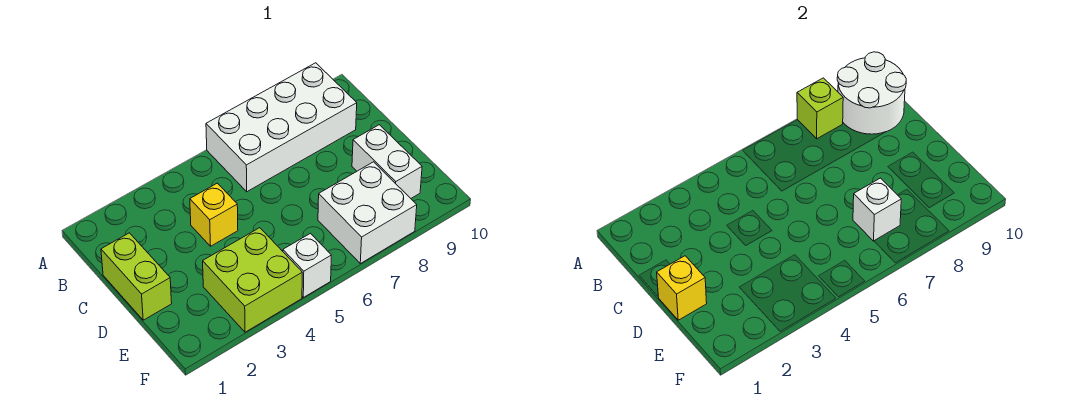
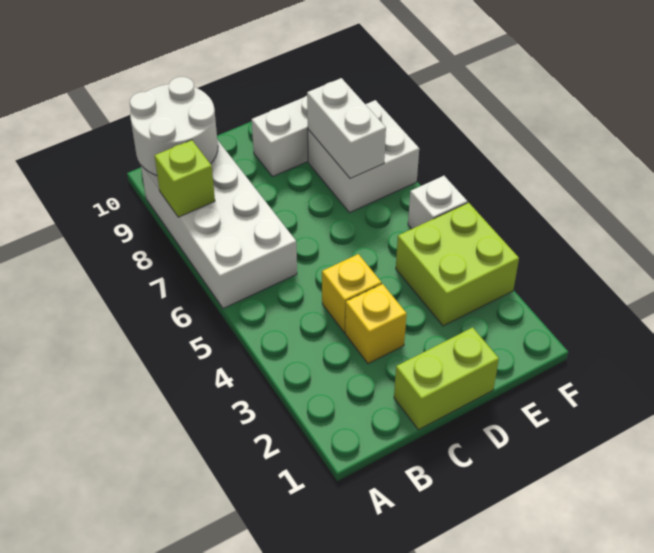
yellow brick D1 level 2 -> yellow brick C3 level 1
white brick E7 level 2 -> white brick E7:E8 level 2

